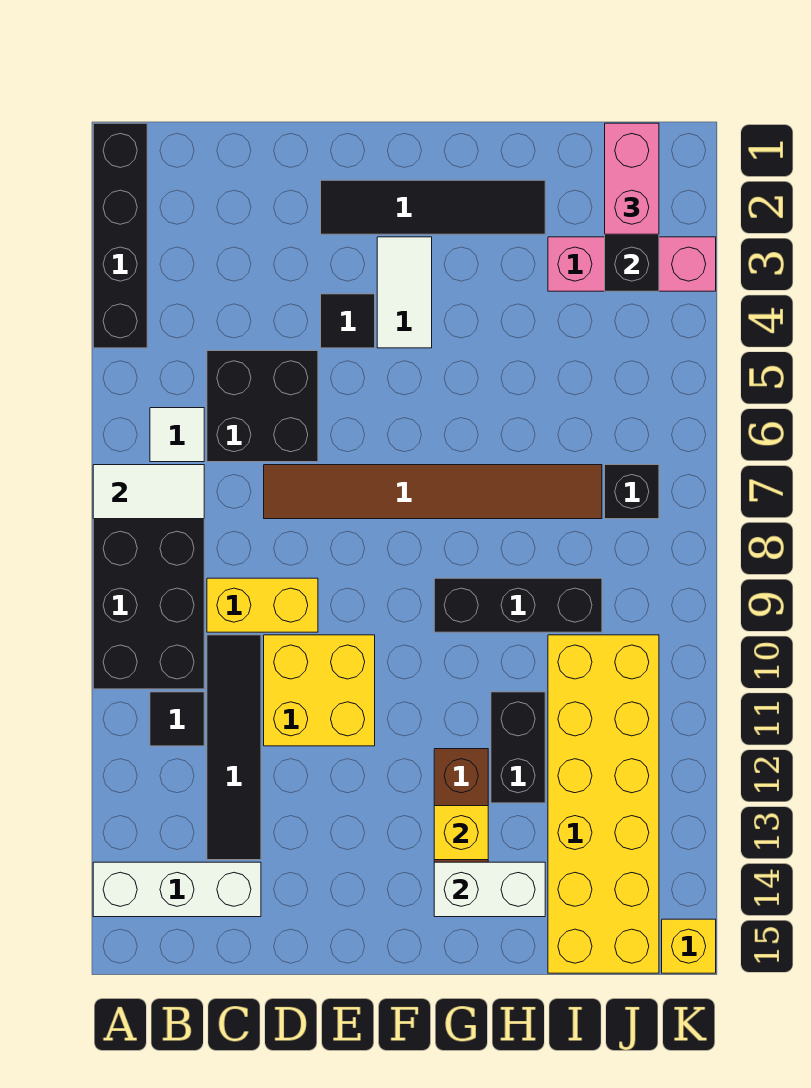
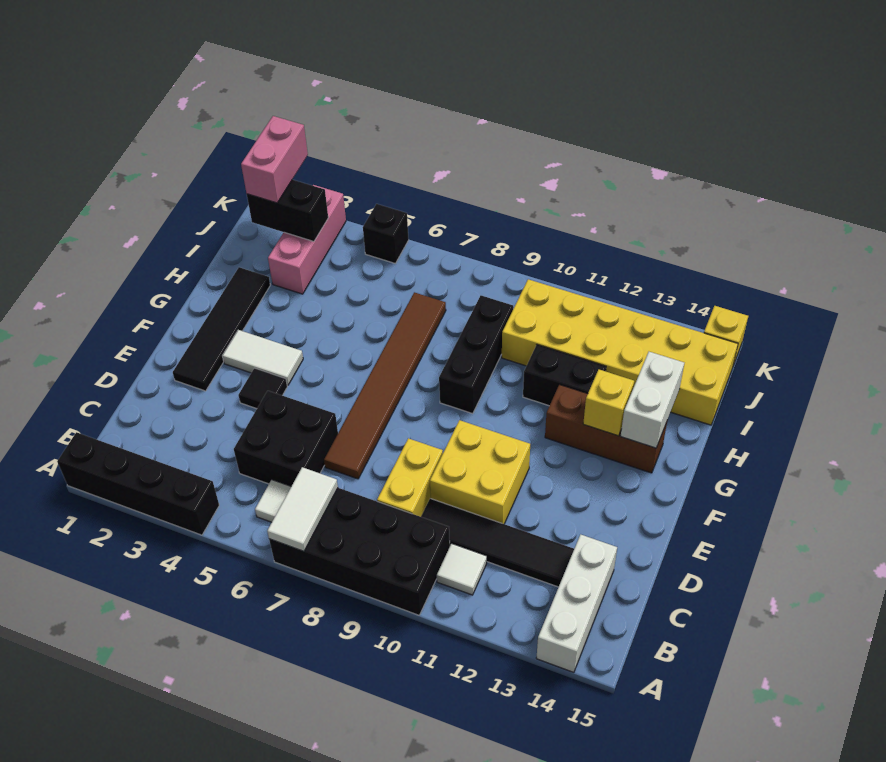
black tile B11 level 1 -> white tile B11 level 1
pink brick J1:J2 level 3 -> pink brick J2:K2 level 3
black brick J7 level 1 -> black brick K5 level 1

